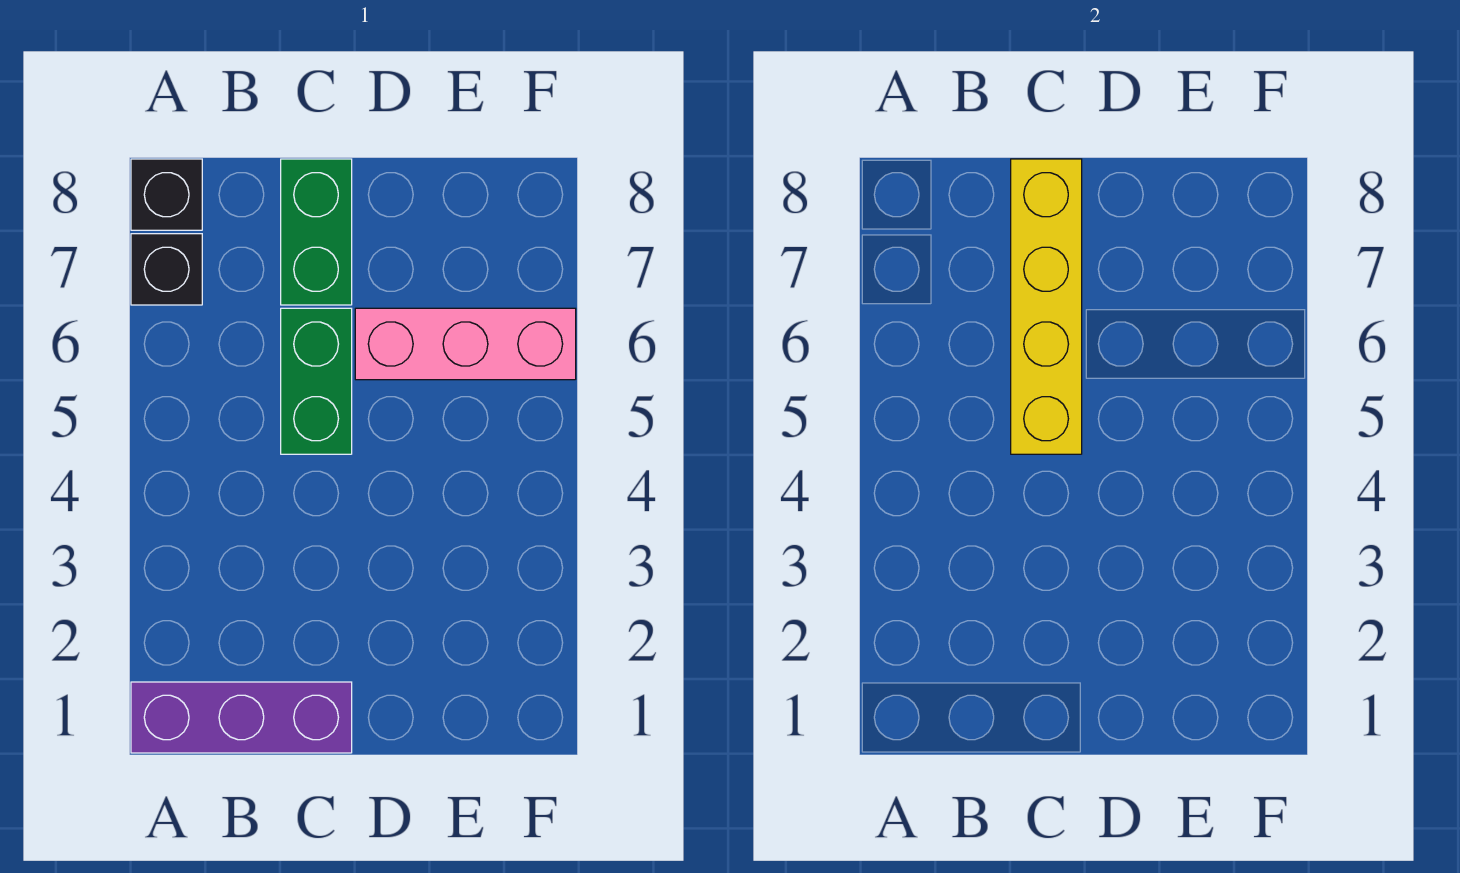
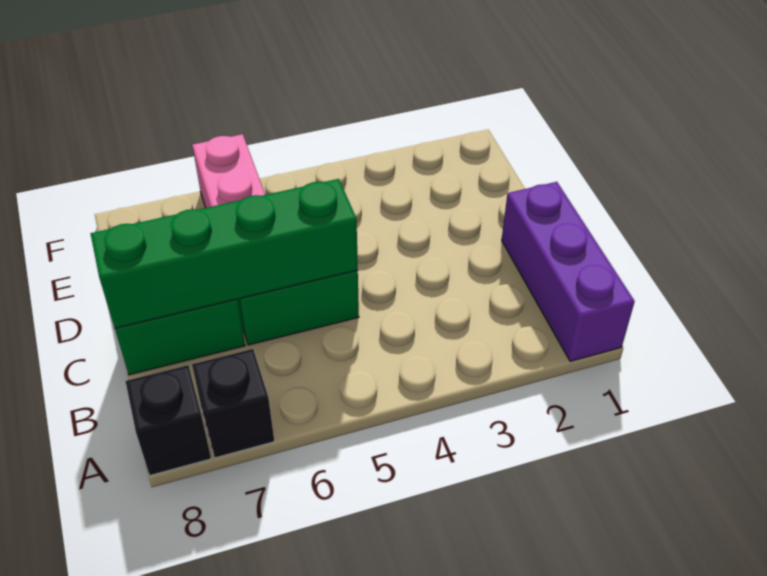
yellow brick C5:C8 level 2 -> green brick C5:C8 level 2

